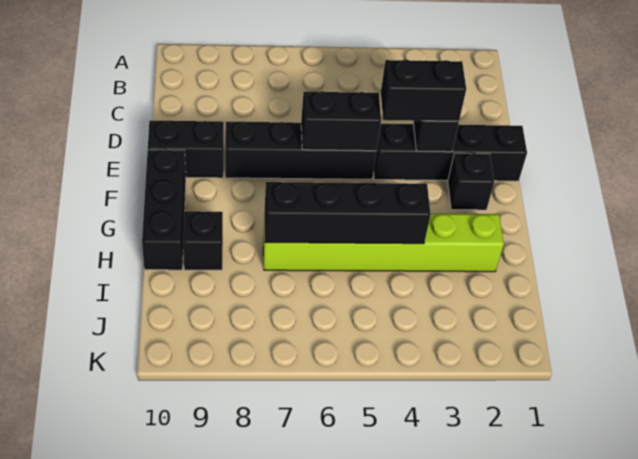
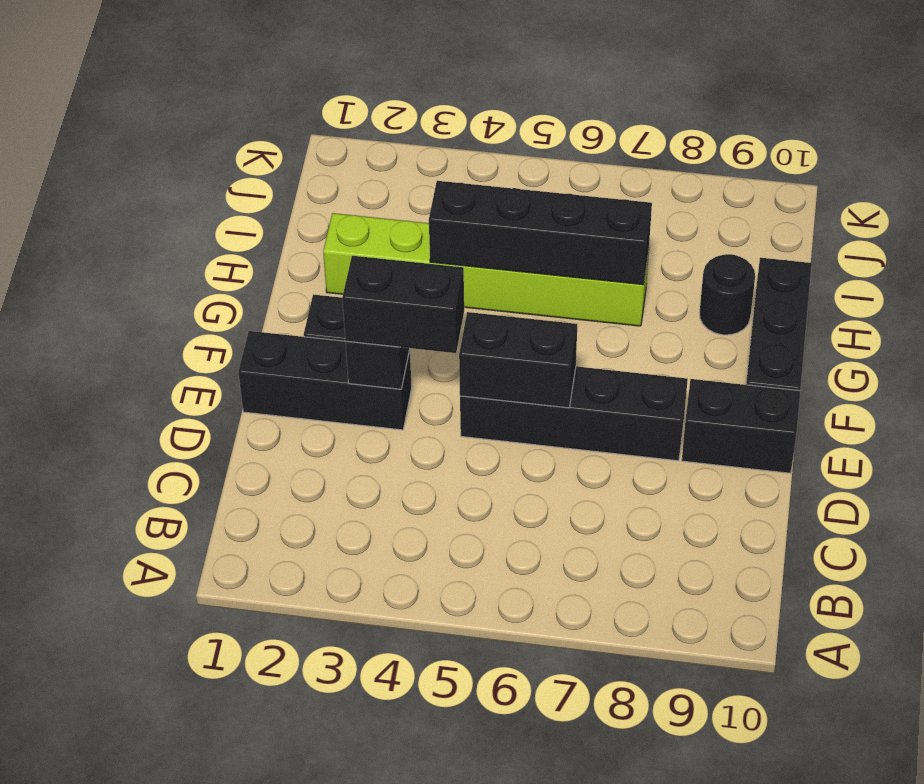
black brick E1:E4 level 1 -> black brick E1:E3 level 1
black brick H9 level 1 -> black round brick H9 level 1

